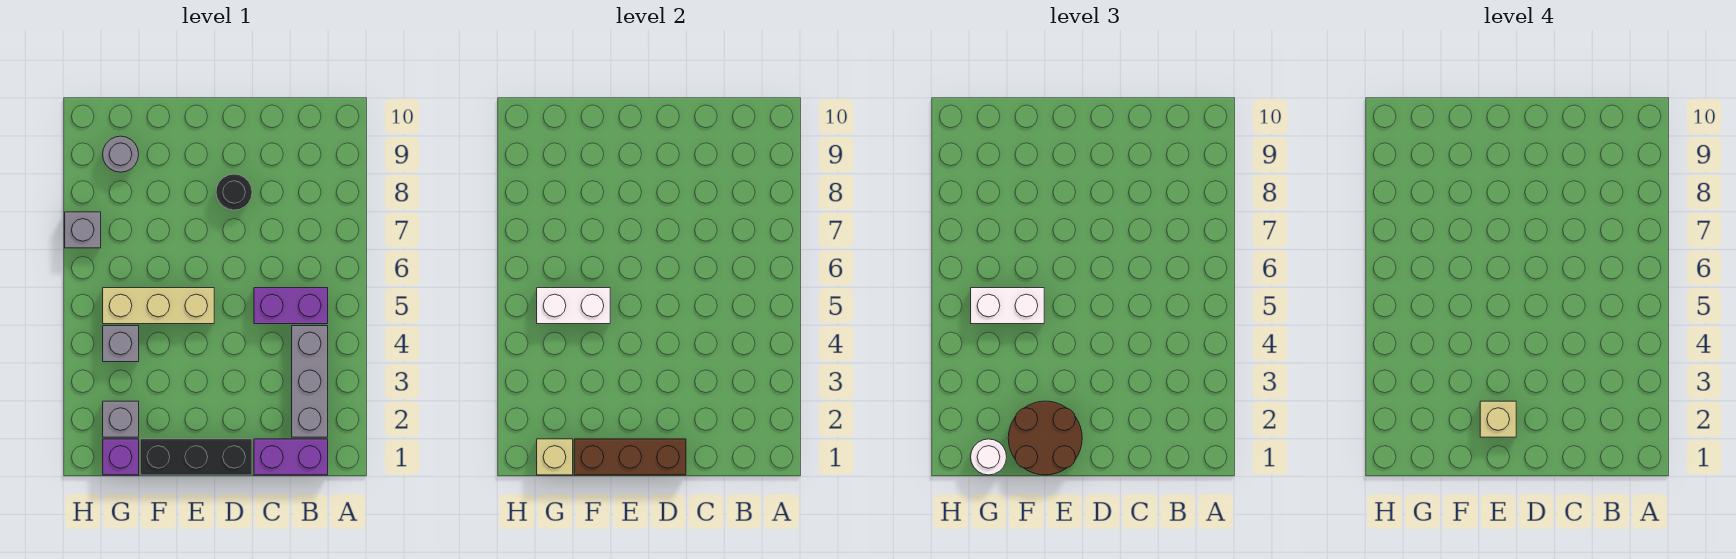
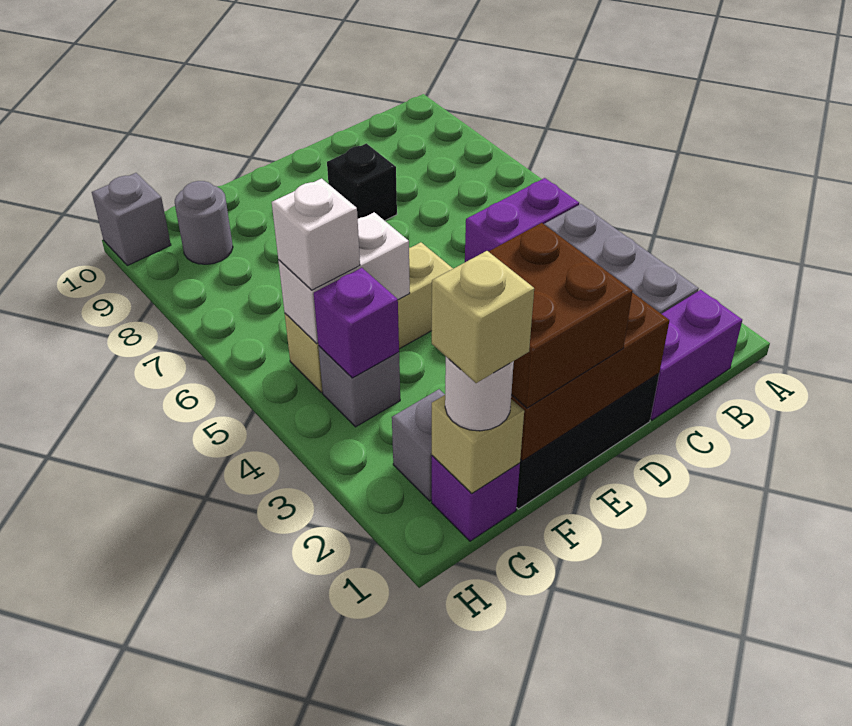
black round brick D8 level 1 -> black brick D8 level 1
brown round brick E1:F2 level 3 -> brown brick E1:F2 level 3
tan brick E2 level 4 -> tan brick G1 level 4
white brick F5:G5 level 3 -> white brick G5 level 3
none -> purple brick G4 level 2
grey brick H7 level 1 -> grey brick H10 level 1

